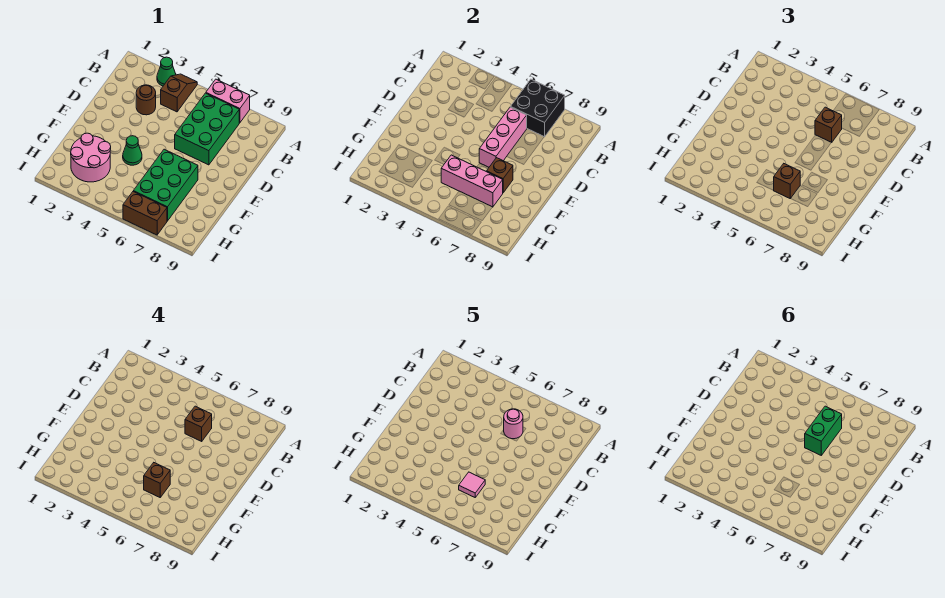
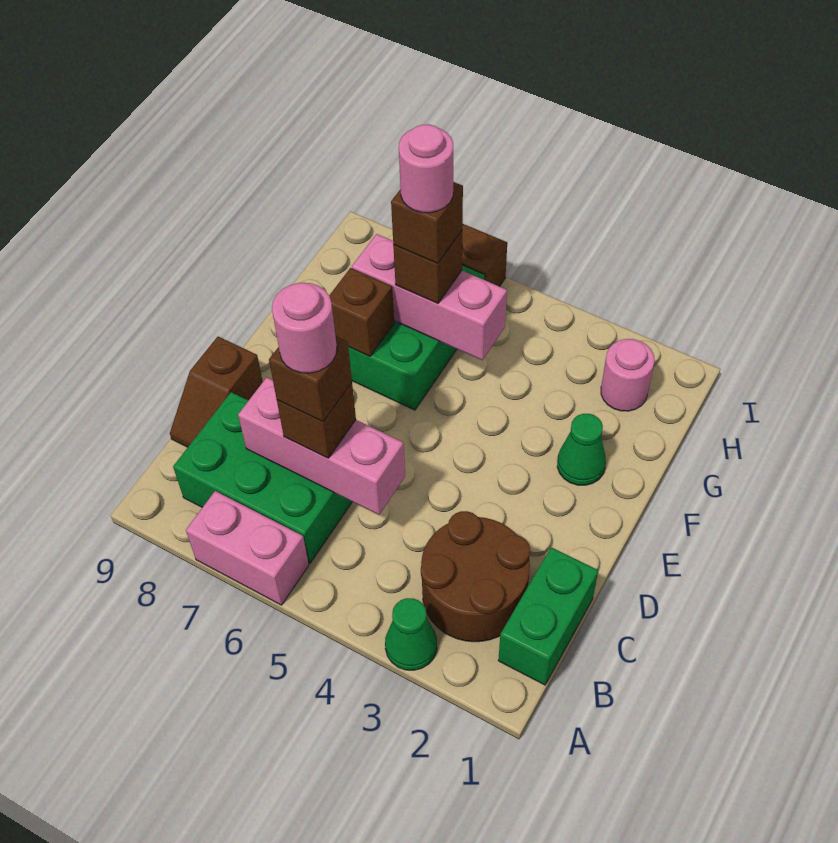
brown slope A4:B4 level 1 top B -> brown slope C9:D9 level 1 top D
black brick A6:B7 level 2 -> none
green brick B6:D7 level 1 -> green brick B6:C8 level 1
brown round brick C3 level 1 -> brown round brick B2:C3 level 1
pink brick C6:E6 level 2 -> pink brick C5:C7 level 2
green brick C6:D6 level 6 -> green brick B1:C1 level 1
green cone F4 level 1 -> green cone F2 level 1
pink round brick G2:H3 level 1 -> pink round brick H2 level 1
pink tile G6 level 5 -> pink round brick G6 level 5

